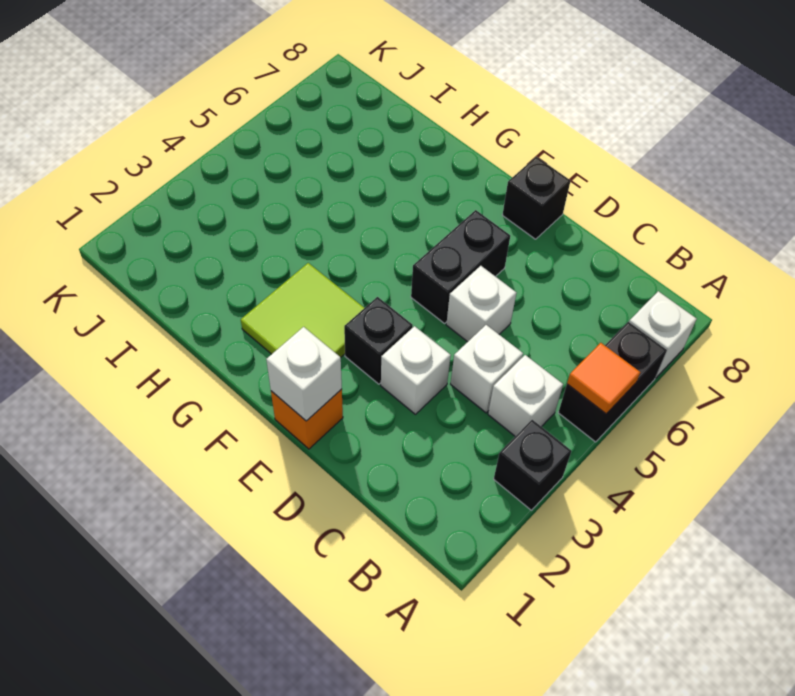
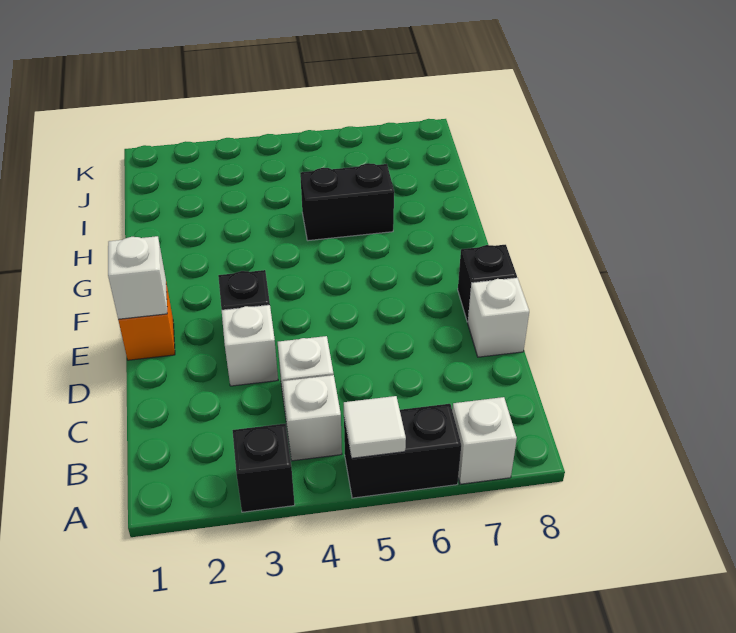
orange tile A5 level 2 -> white tile A5 level 2
white brick D5 level 1 -> white brick D8 level 1
black brick E5:E6 level 1 -> black brick H5:H6 level 1
lime tile F2:G3 level 1 -> none

